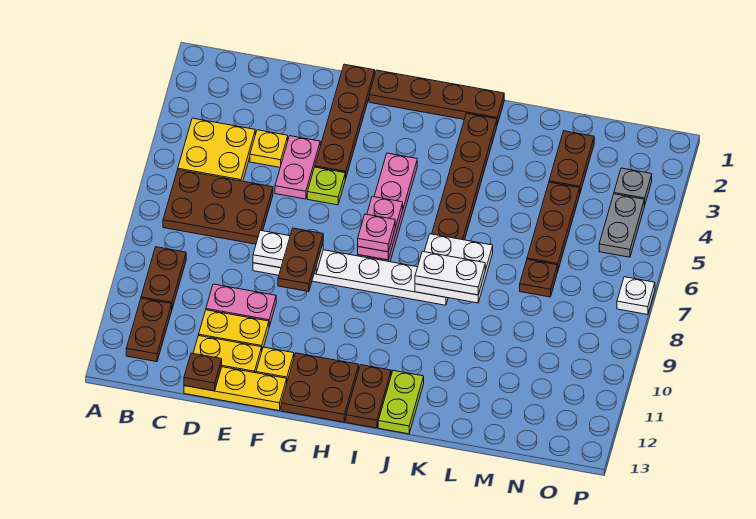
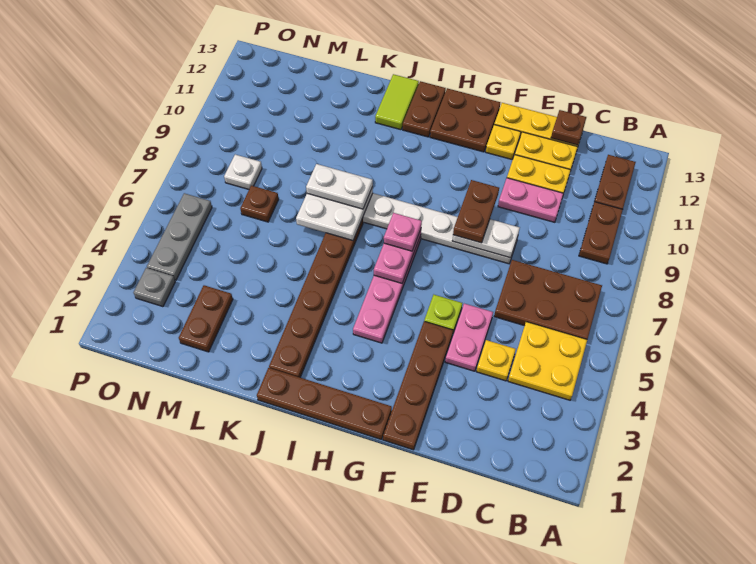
lime plate J12:J13 level 1 -> lime tile J12:J13 level 1
brown plate M4:M6 level 1 -> none
grey plate O4:O5 level 1 -> grey plate O4:O6 level 1
white plate P7 level 1 -> white plate N8 level 1

